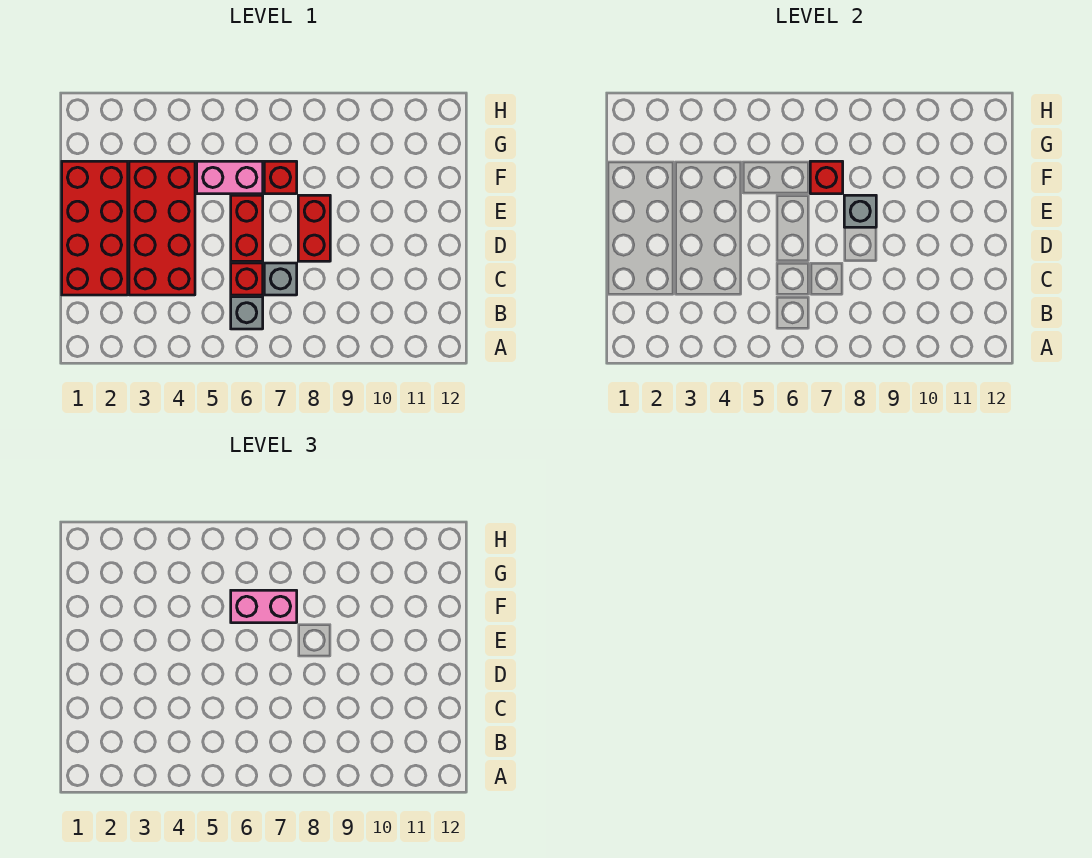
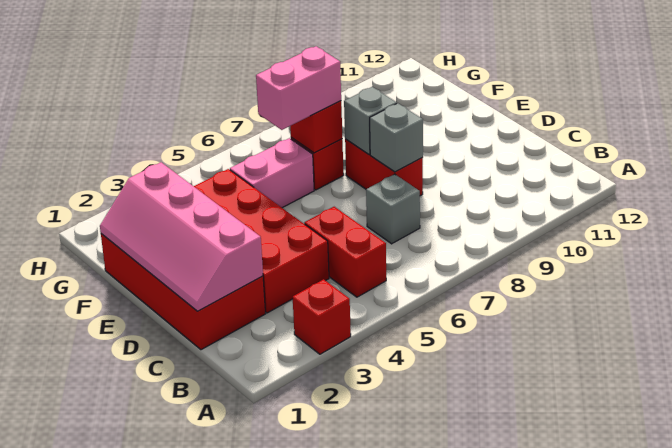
grey brick B6 level 1 -> grey brick D8 level 2
none -> pink slope C1:F2 level 2 top 2
red brick C6 level 1 -> red brick A3 level 1
red brick D6:E6 level 1 -> red brick B5:C5 level 1

